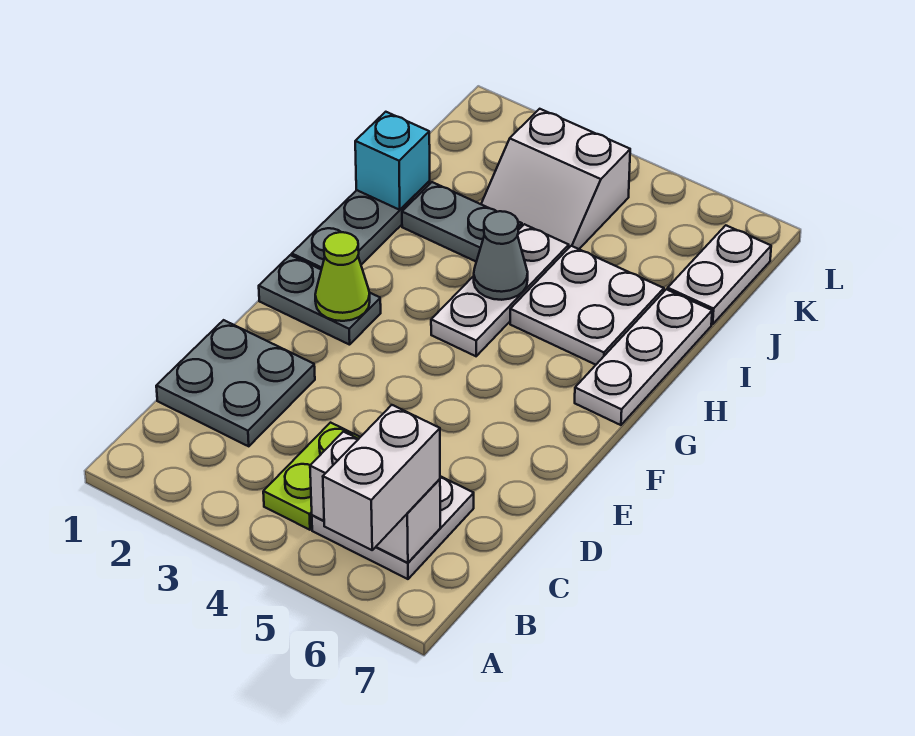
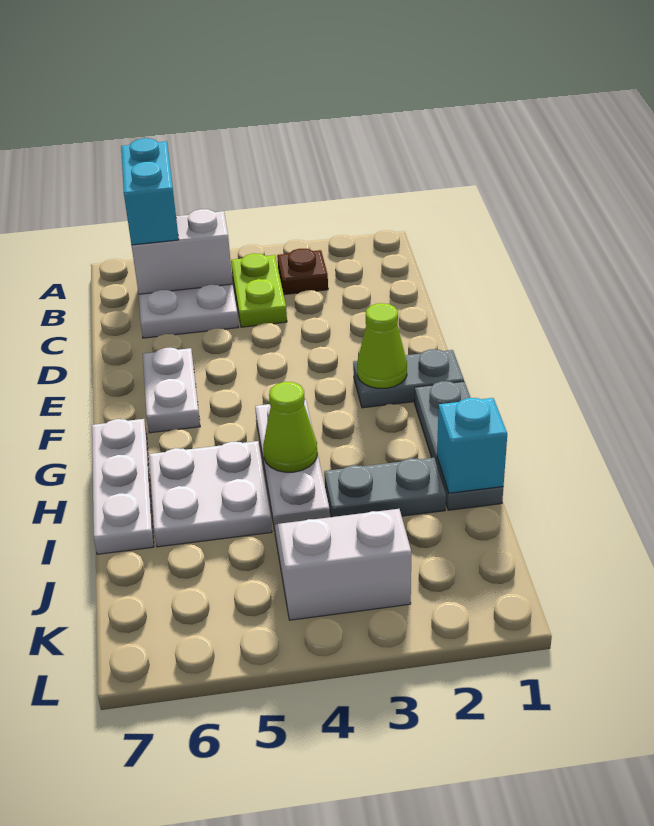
white brick A6:B6 level 3 -> cyan brick A6:B6 level 3
none -> brown plate B3 level 1
grey plate C1:D2 level 1 -> none
grey cone H4 level 2 -> lime cone H4 level 2
white plate J7:K7 level 1 -> white plate E6:F6 level 1

